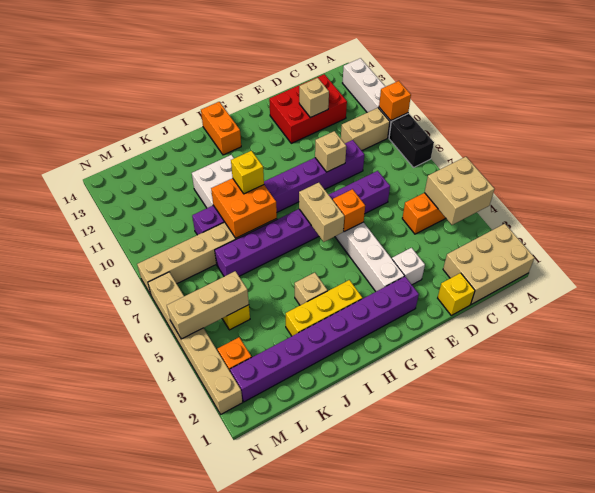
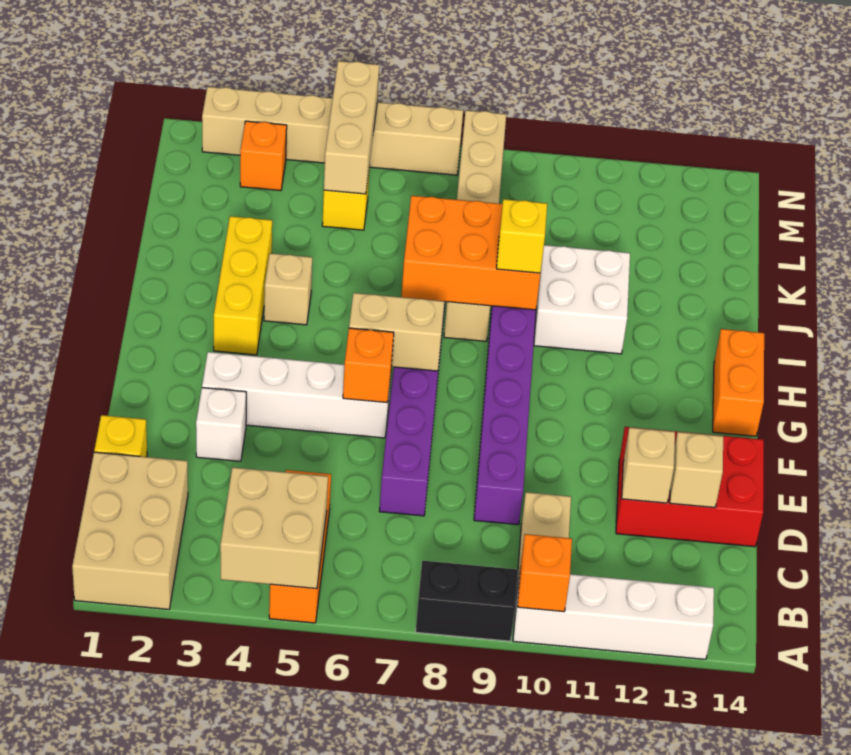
red brick C12:E13 level 1 -> red brick D12:E14 level 1
tan brick E9 level 2 -> tan brick D13 level 2
purple brick F2:M2 level 1 -> none
orange brick H13:H14 level 1 -> orange brick G14:H14 level 1
orange brick I8:J9 level 2 -> orange brick I7:J9 level 2

